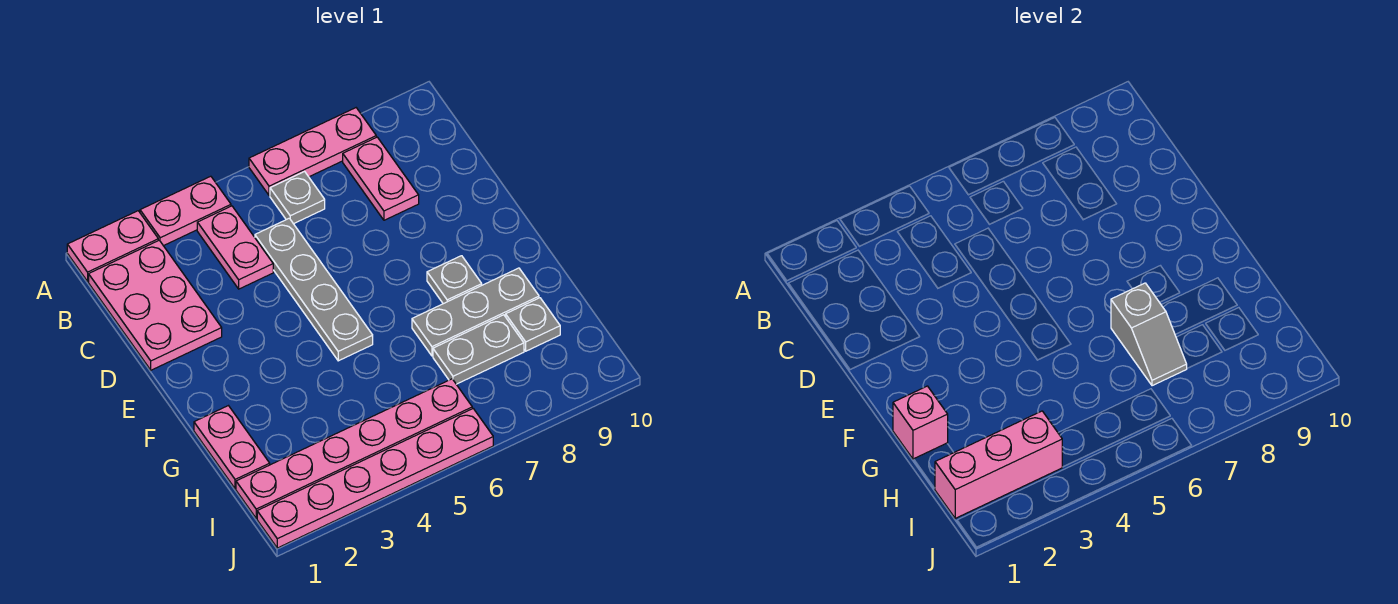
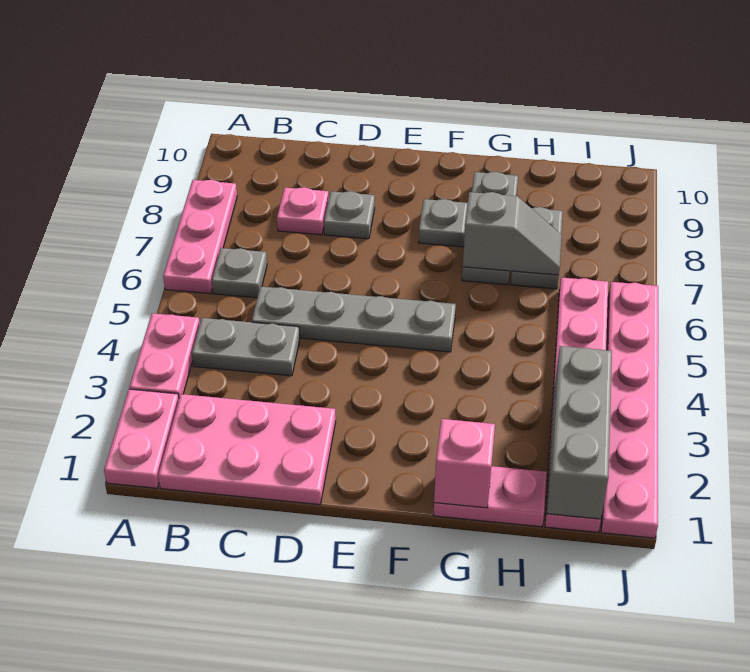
pink plate B4:C4 level 1 -> grey plate B4:C4 level 1
pink plate B8:C8 level 1 -> pink plate C8 level 1
grey plate H9 level 1 -> grey plate D8 level 1
pink brick I1:I3 level 2 -> grey brick I1:I3 level 2

